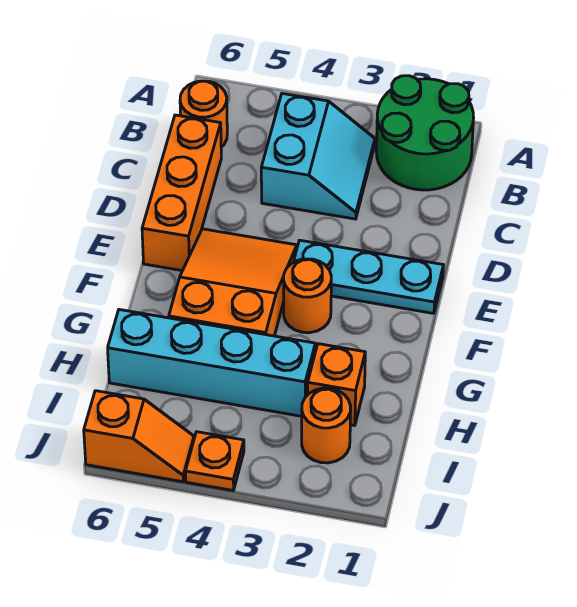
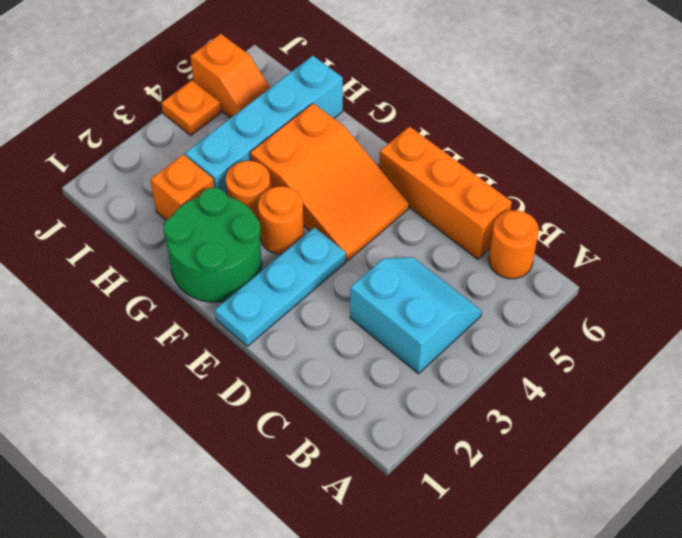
green round brick A1:B2 level 1 -> green round brick F1:G2 level 1
cyan slope B3:C4 level 1 top 4 -> cyan slope B3:C4 level 1 top 3
orange round brick I2 level 1 -> orange round brick G3 level 1
orange slope J5:J6 level 1 top 6 -> orange slope I5:J5 level 1 top J

